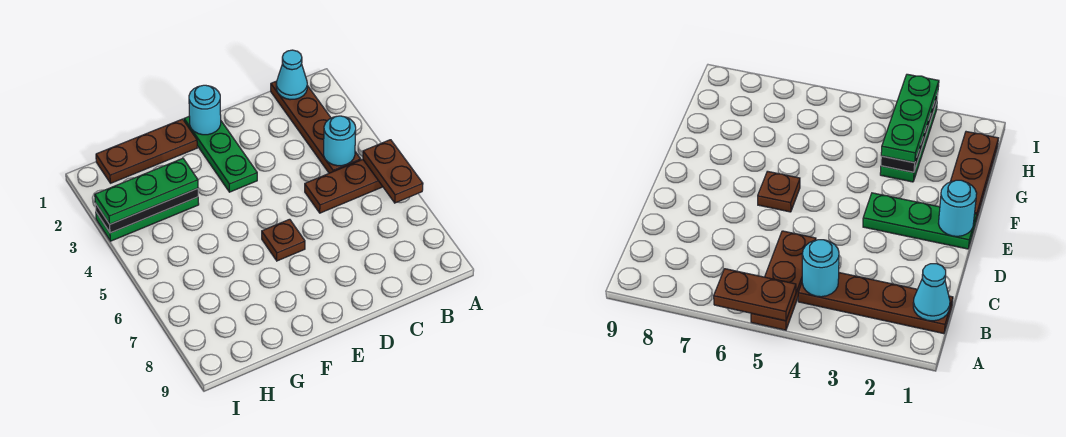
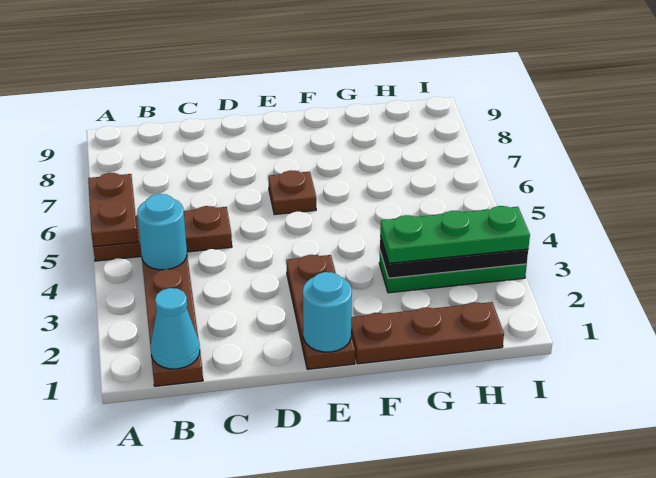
green plate E1:E3 level 1 -> brown plate E1:E3 level 1

